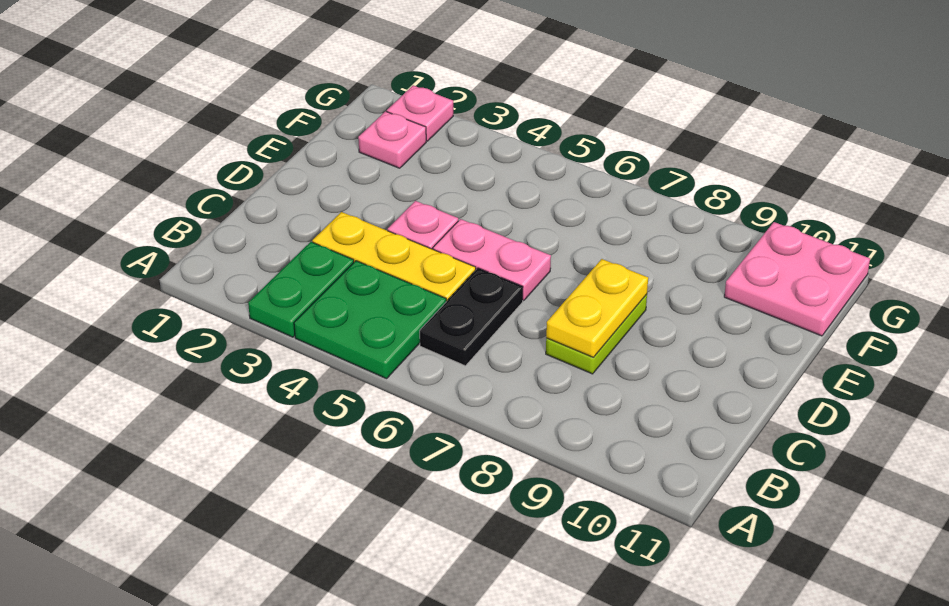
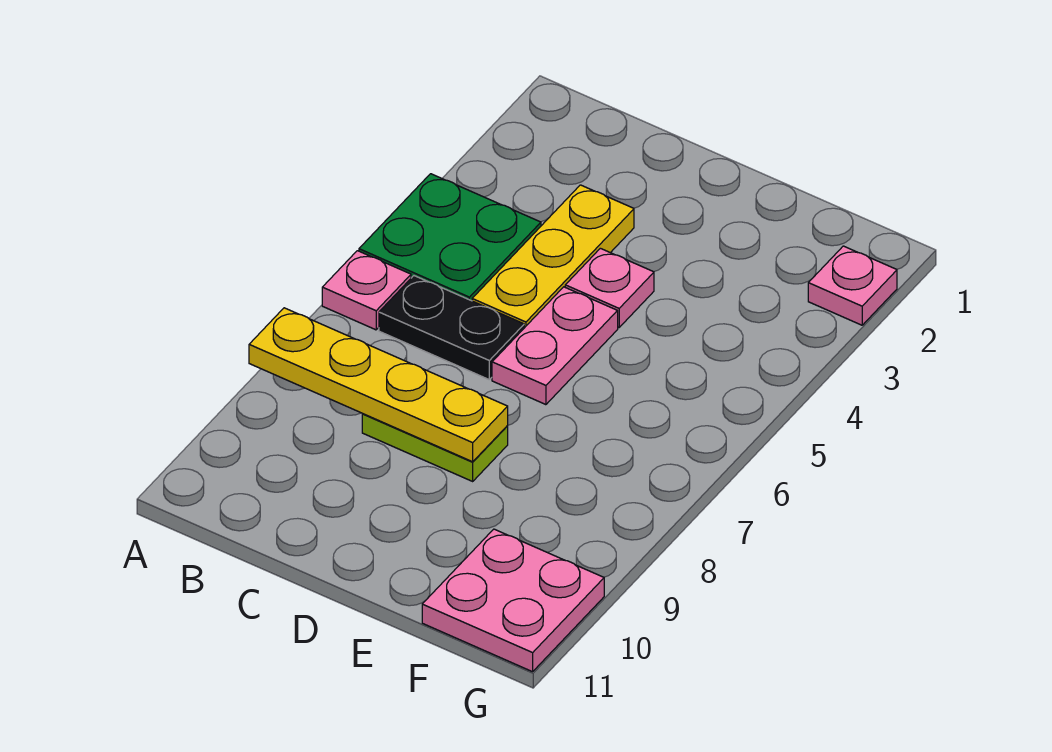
green plate A3:B3 level 1 -> none
yellow plate C8:D8 level 2 -> yellow plate A8:D8 level 2
pink plate F2 level 1 -> pink plate A6 level 1

